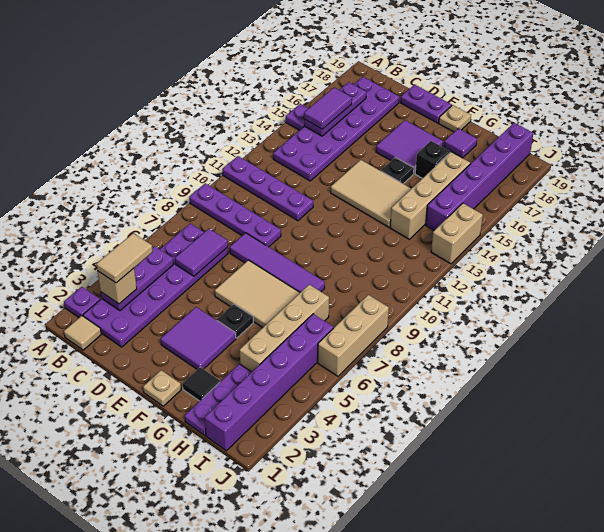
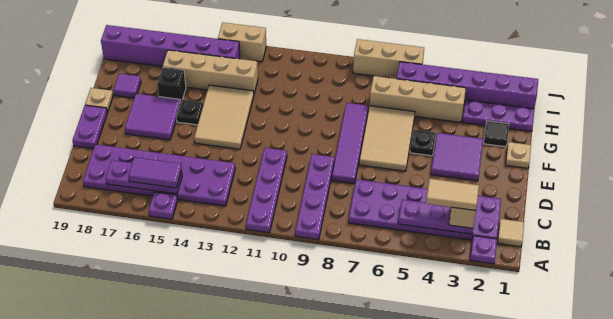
purple tile C6:C7 level 2 -> none

